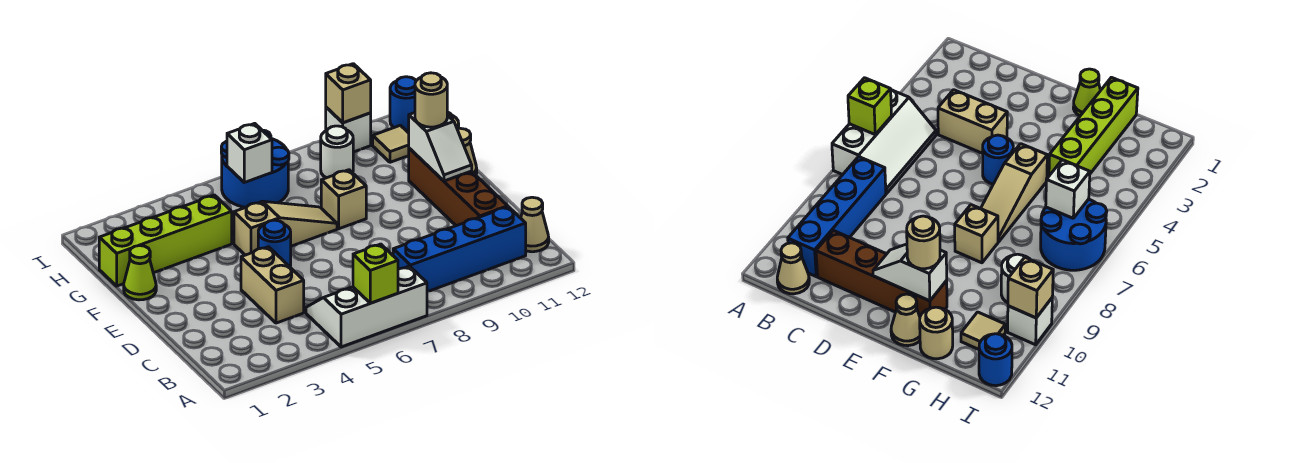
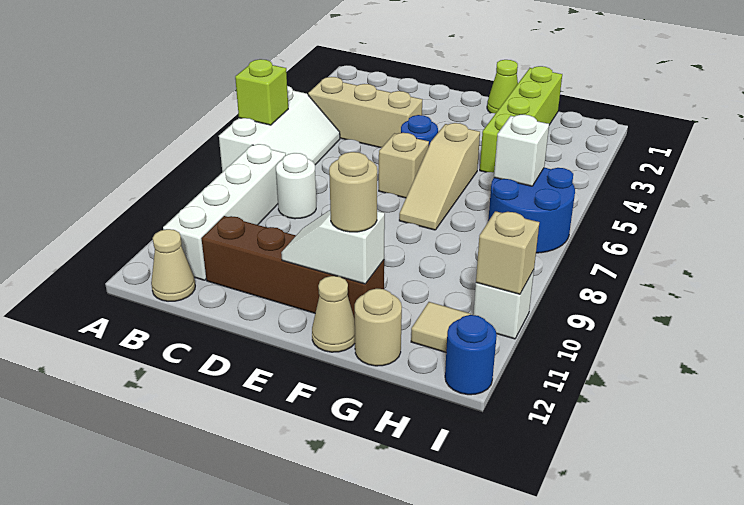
blue brick B8:B11 level 1 -> white brick B8:B11 level 1
tan brick C4:D4 level 1 -> tan brick B4:D4 level 1
tan brick F8 level 1 -> tan brick E6 level 1
white round brick H9 level 1 -> white round brick C8 level 1

